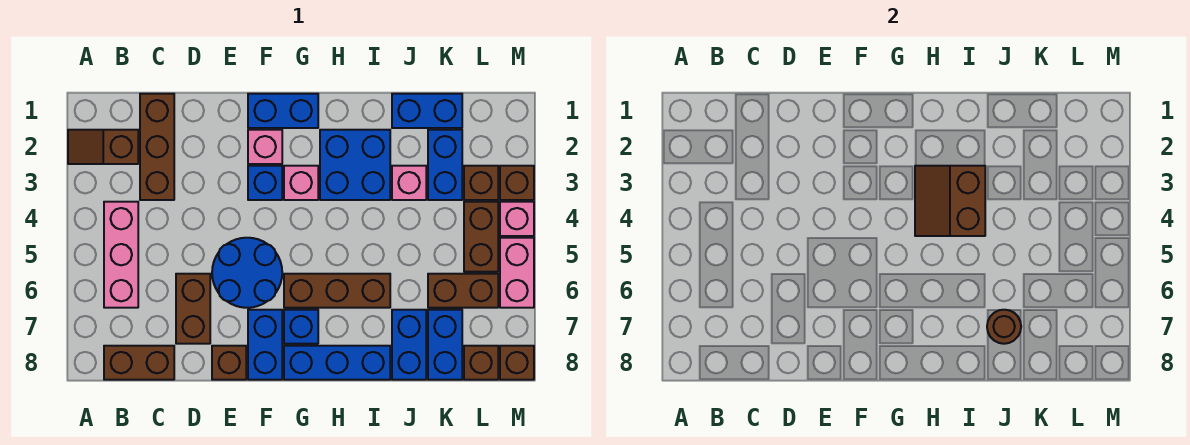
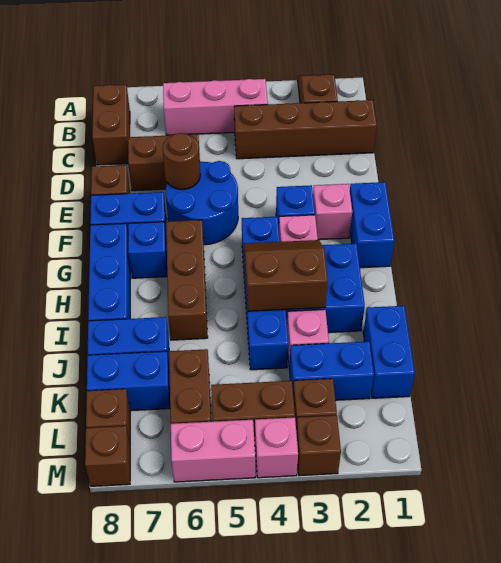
brown brick C1:C3 level 1 -> brown brick C1:C4 level 1
none -> blue brick G4:J4 level 1
brown round brick J7 level 2 -> brown round brick E6 level 2

